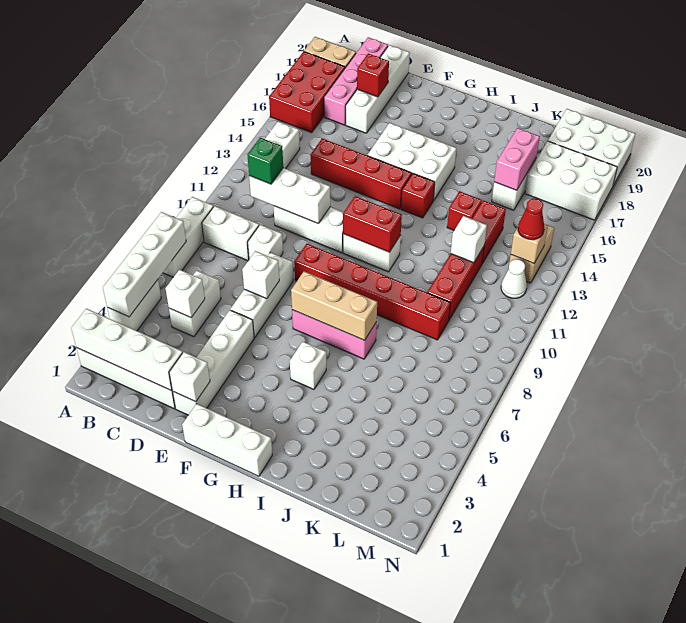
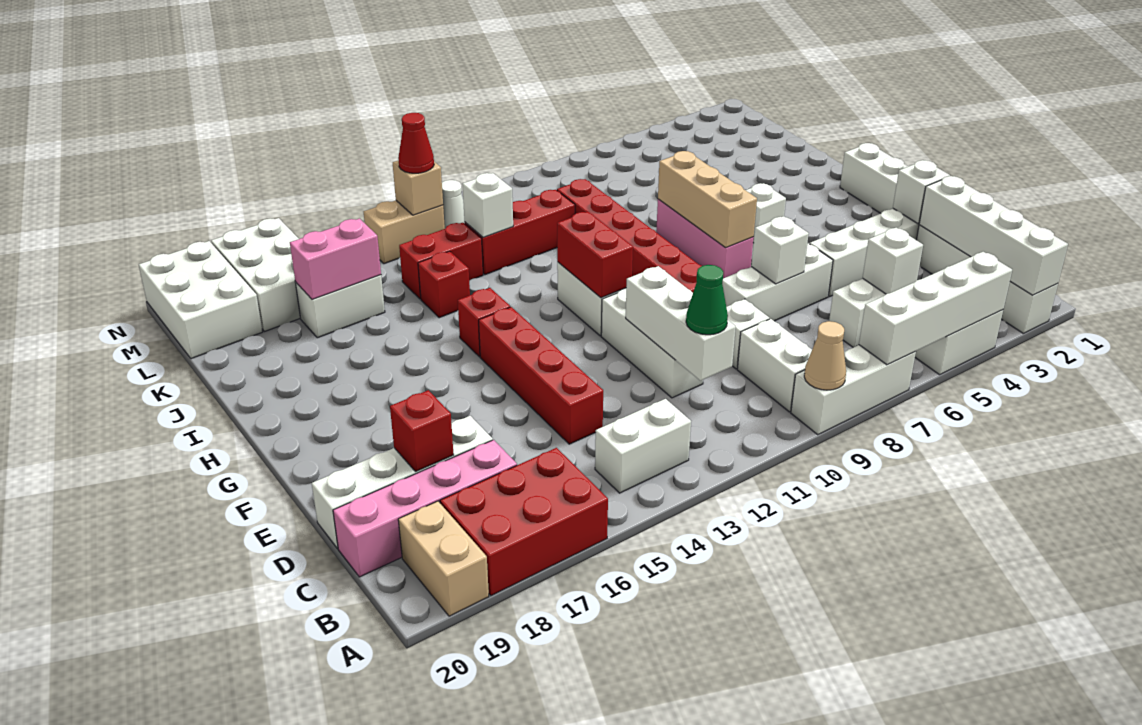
none -> tan cone A9 level 2
green brick C11 level 3 -> green cone C11 level 3
white brick F15:H16 level 1 -> none

